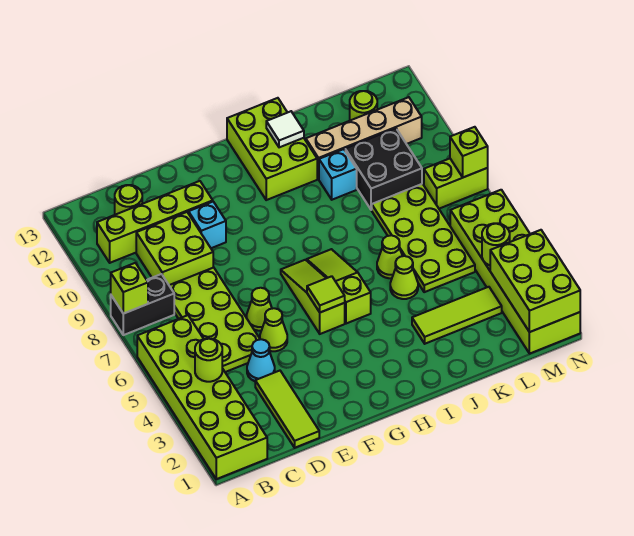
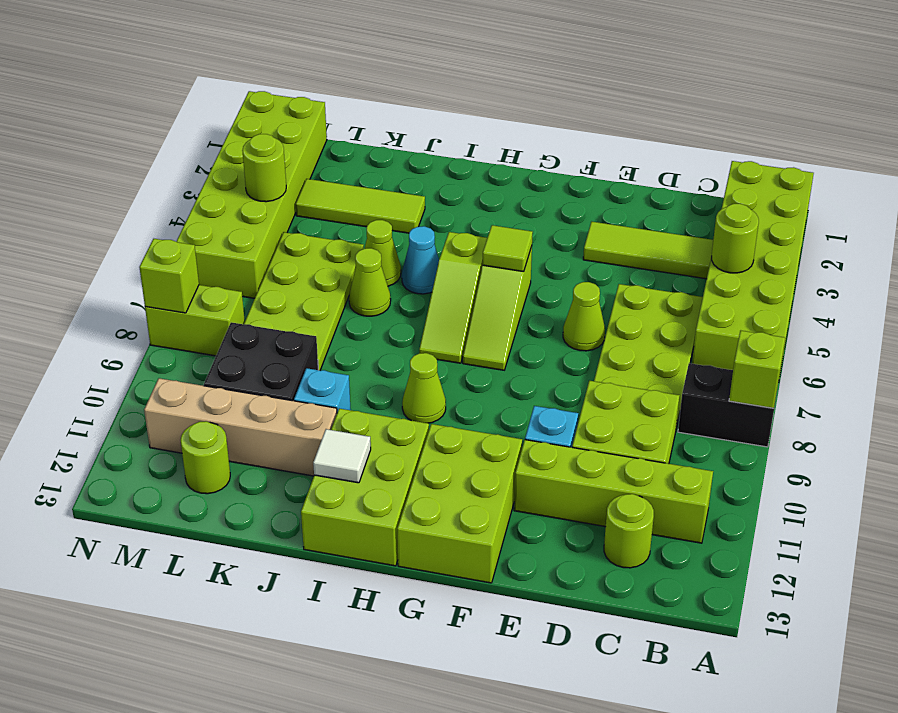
lime tile D1:D3 level 1 -> lime tile C3:E3 level 1
cyan cone D4 level 1 -> cyan cone I5 level 1
lime cone E5 level 1 -> lime cone H9 level 1
lime brick M1:N3 level 2 -> lime brick F11:G13 level 1

